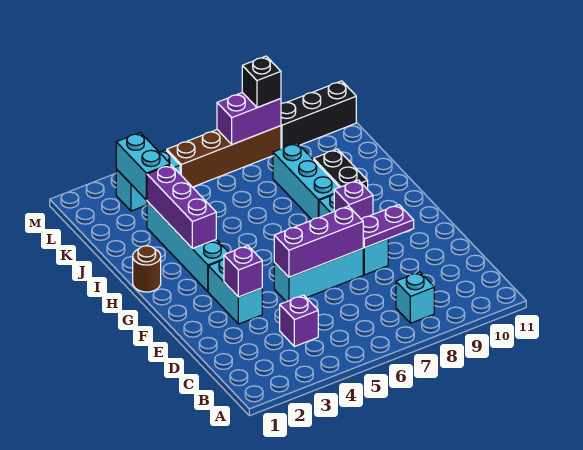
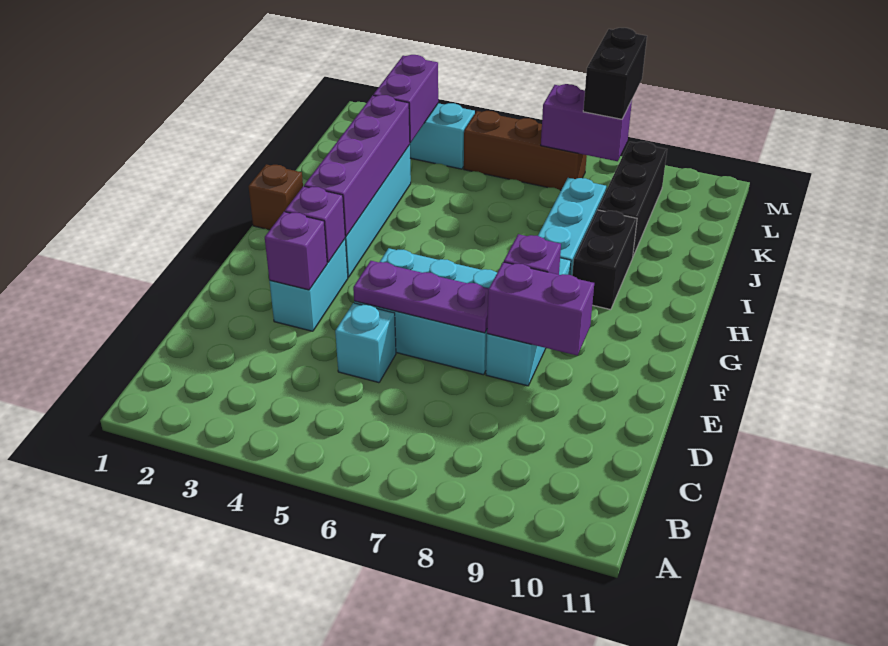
cyan brick B8 level 1 -> cyan brick D5 level 1
purple brick C4 level 1 -> purple brick F3 level 2
cyan brick E5:E7 level 1 -> cyan brick E5:F7 level 1
purple brick E5:E7 level 2 -> purple plate E5:E7 level 2
purple plate E8:E9 level 2 -> purple brick E8:E9 level 2
brown round brick H1 level 1 -> brown brick H1 level 1
purple brick H3:J3 level 2 -> purple brick G3:J3 level 2
cyan brick K3:L3 level 2 -> purple brick K3:L3 level 2
brown brick L5:L8 level 1 -> brown brick L5:L7 level 1
black brick L8 level 3 -> black brick L8:M8 level 3
black brick L9:L11 level 1 -> black brick J9:L9 level 1

